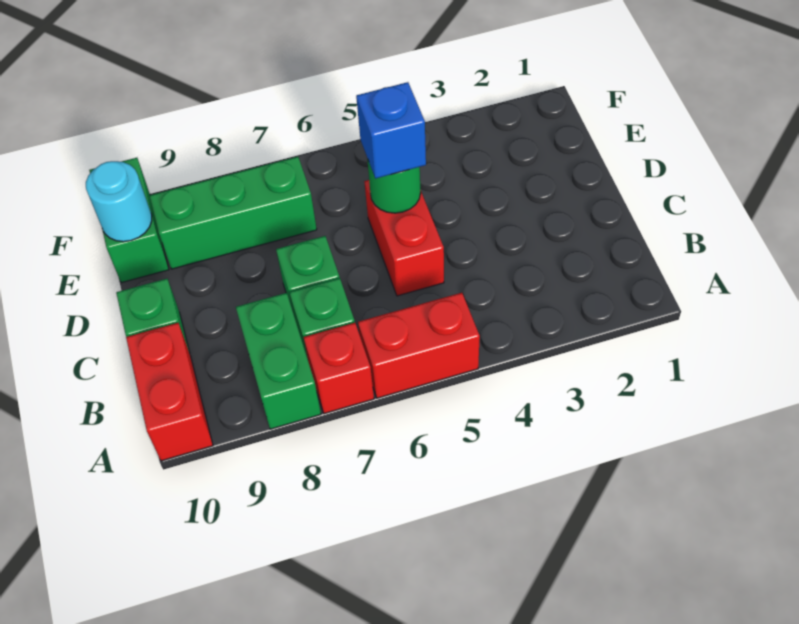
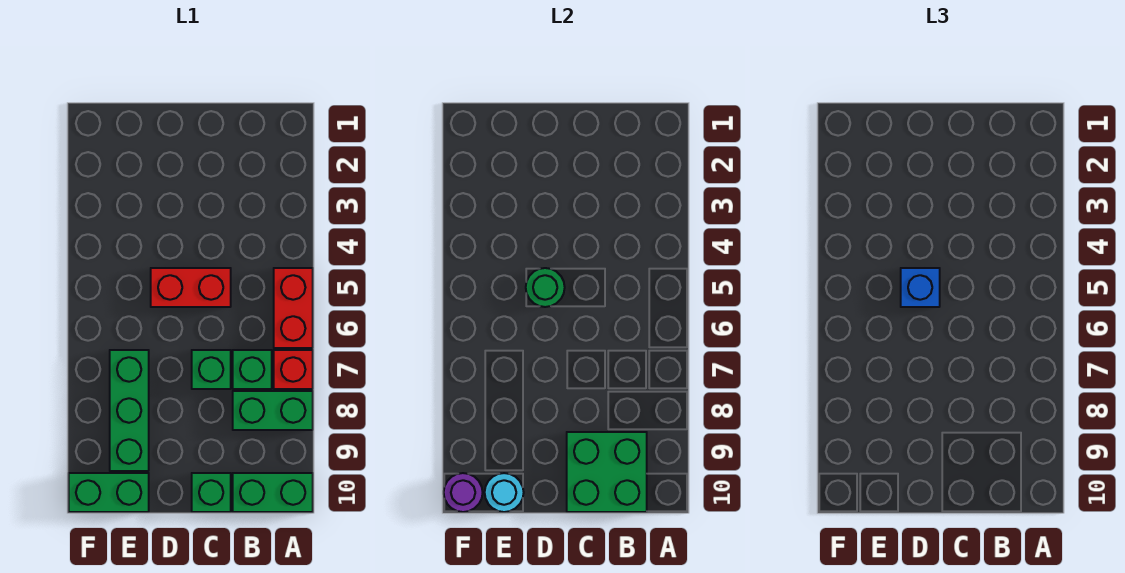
red brick A10:B10 level 1 -> green brick A10:B10 level 1
none -> green brick B9:C10 level 2
none -> purple round brick F10 level 2

